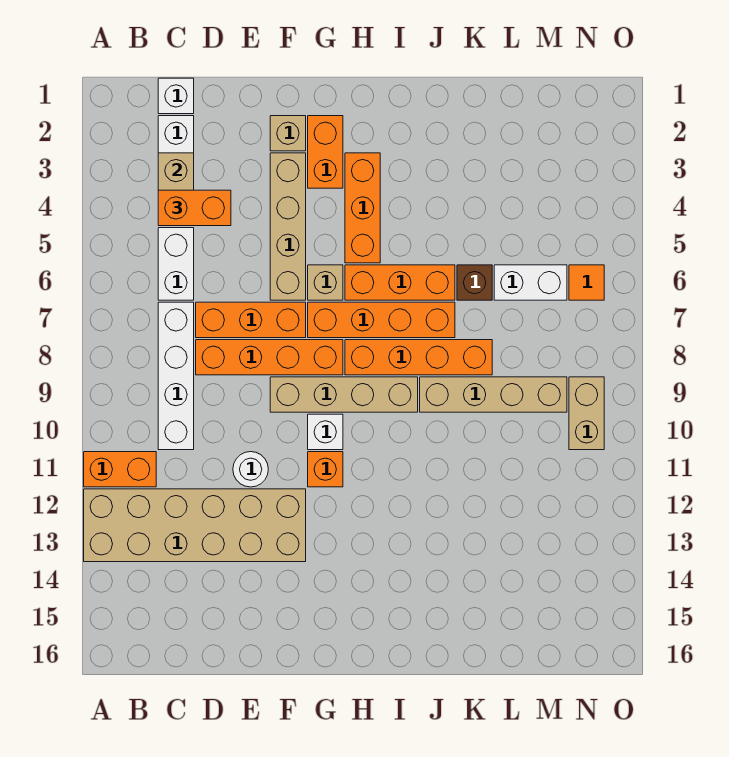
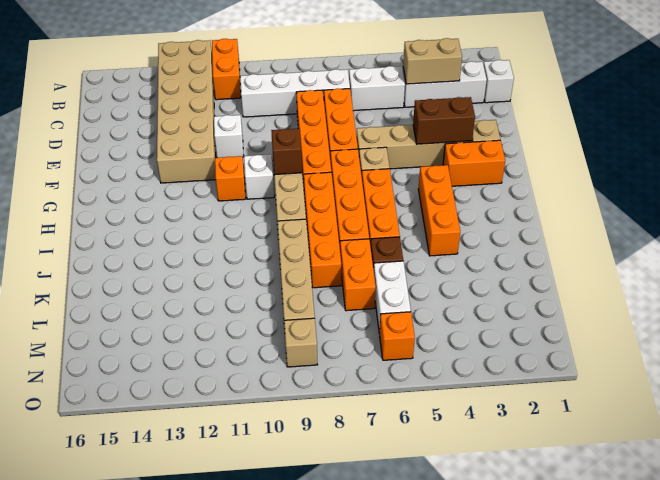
orange brick C4:D4 level 3 -> orange brick K7:L7 level 1
white round brick E11 level 1 -> white brick E11 level 1
none -> brown brick F3:F4 level 2
none -> brown brick G9 level 2
orange brick H3:H5 level 1 -> orange brick H4:J4 level 1
orange tile N6 level 1 -> orange brick N6 level 1
tan brick N9:N10 level 1 -> tan brick N9 level 1

